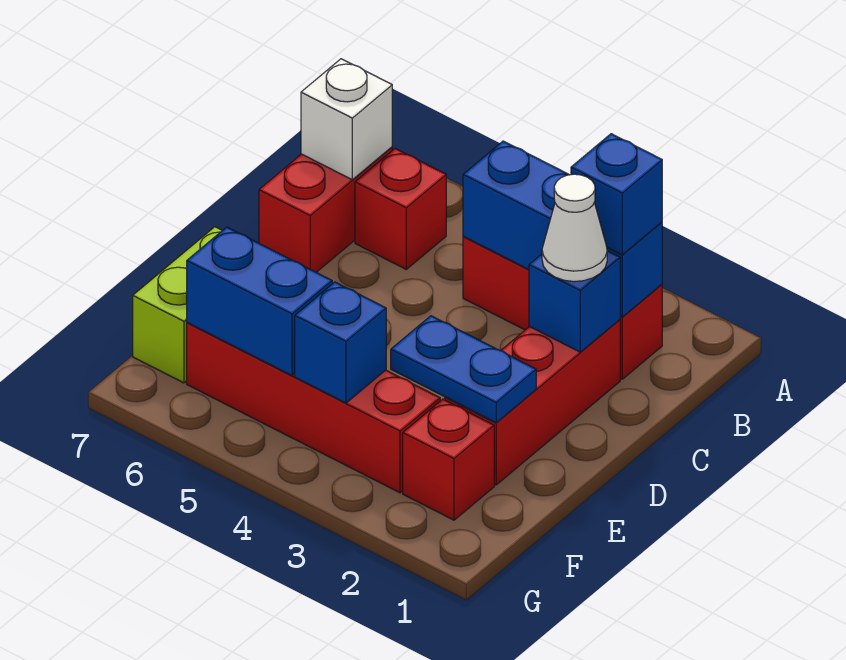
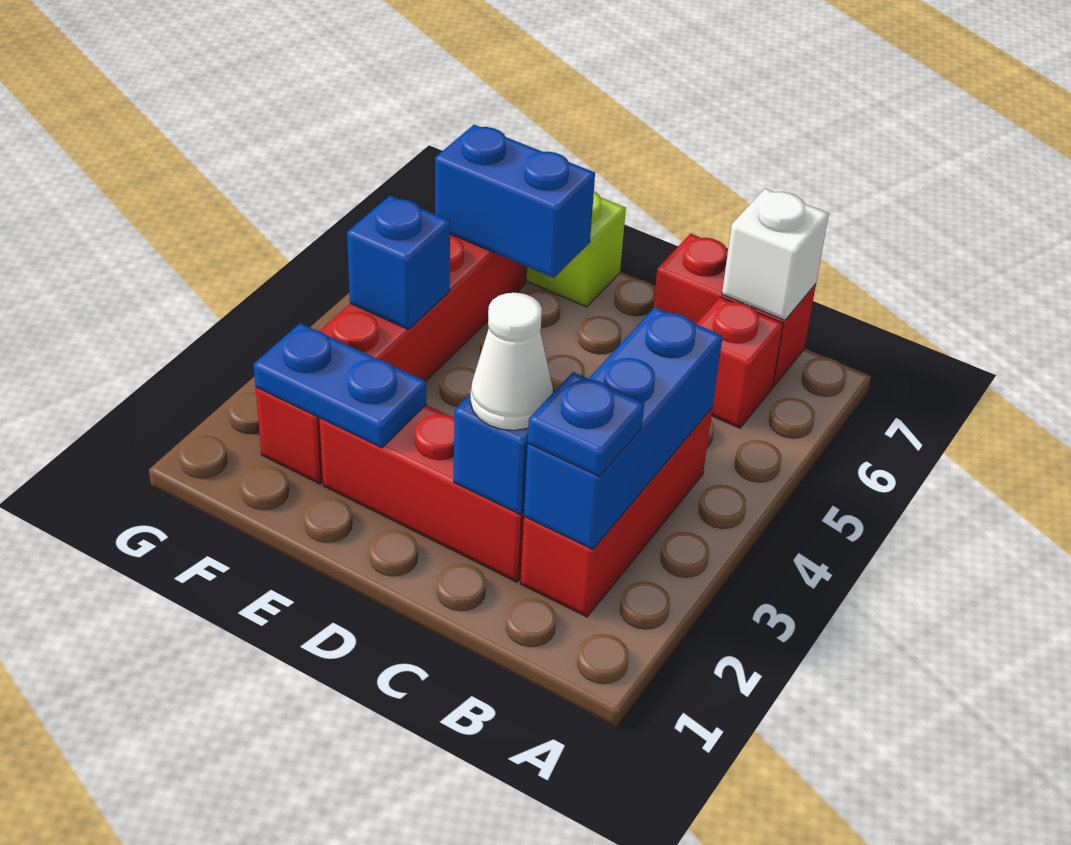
blue brick B2 level 3 -> blue plate B2 level 3
blue plate E2:E3 level 2 -> blue plate E2:F2 level 2
blue brick F5:F6 level 2 -> blue brick E6:F6 level 2

